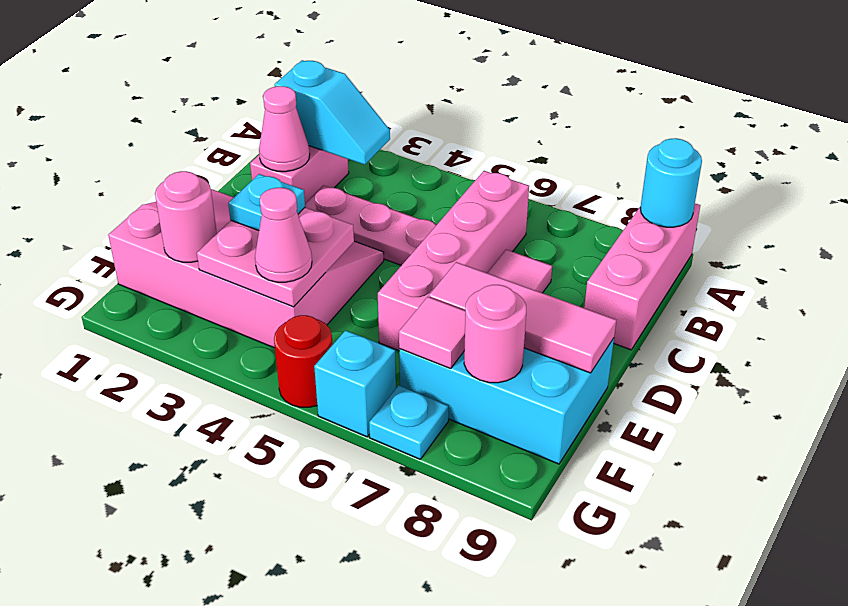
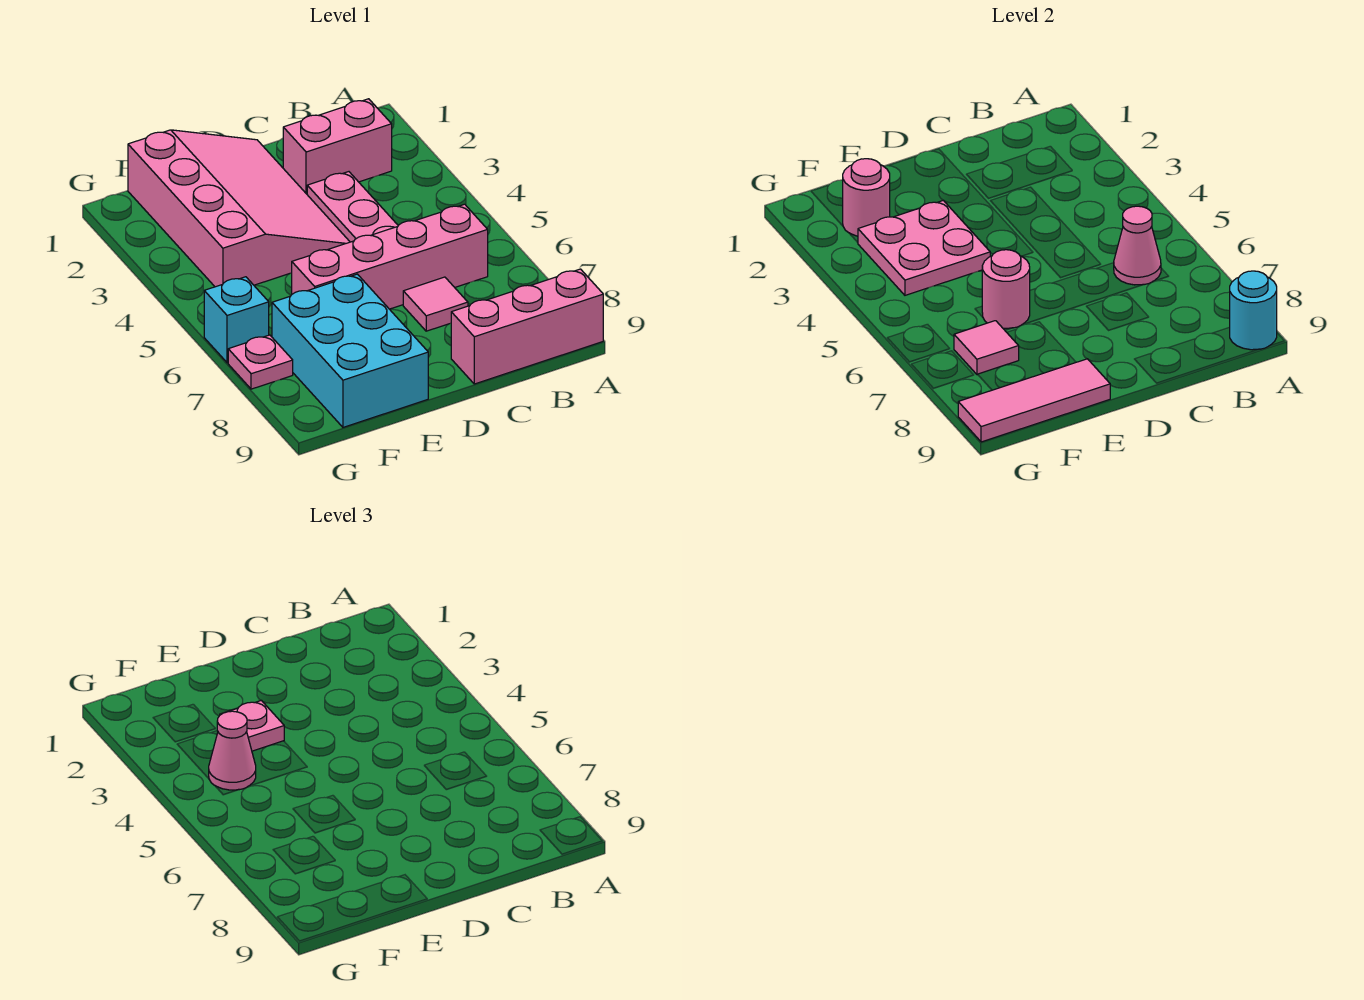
cyan slope B2:B3 level 2 top 2 -> none
pink cone C2 level 2 -> pink cone B6 level 2
cyan plate E3 level 3 -> pink plate E3 level 3
pink tile E7:E9 level 2 -> pink tile E9:G9 level 2
pink round brick F8 level 2 -> pink round brick E6 level 2
red round brick G5 level 1 -> none
cyan plate G7 level 1 -> pink plate G7 level 1

